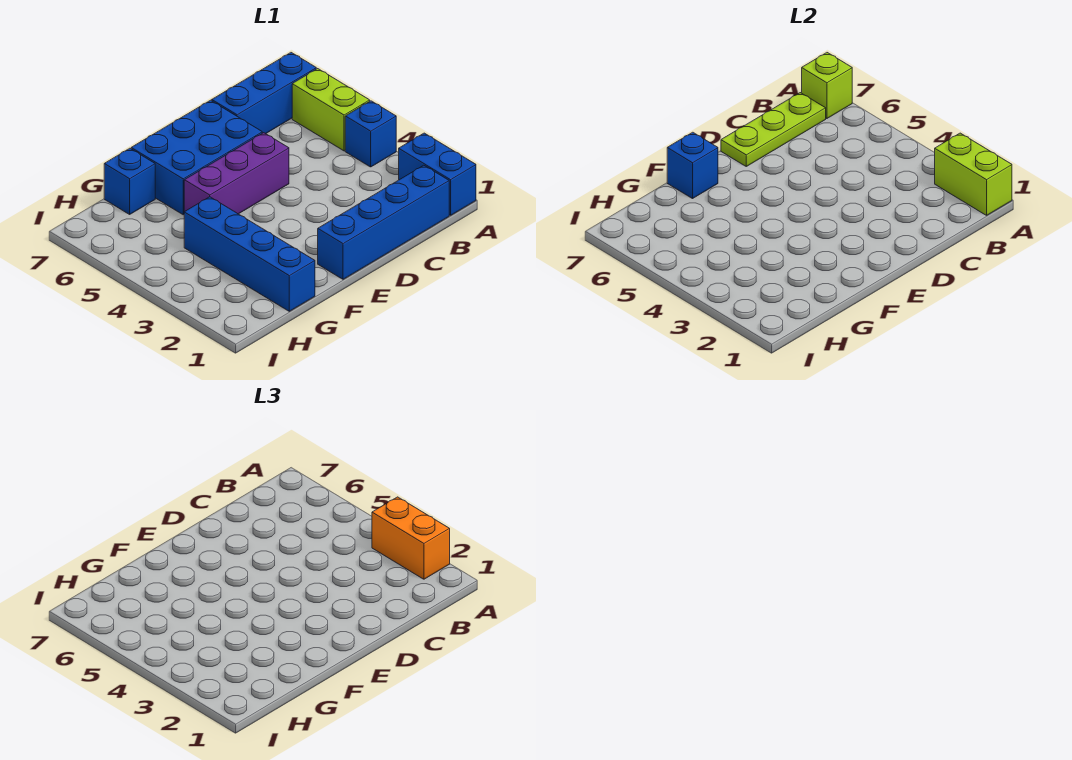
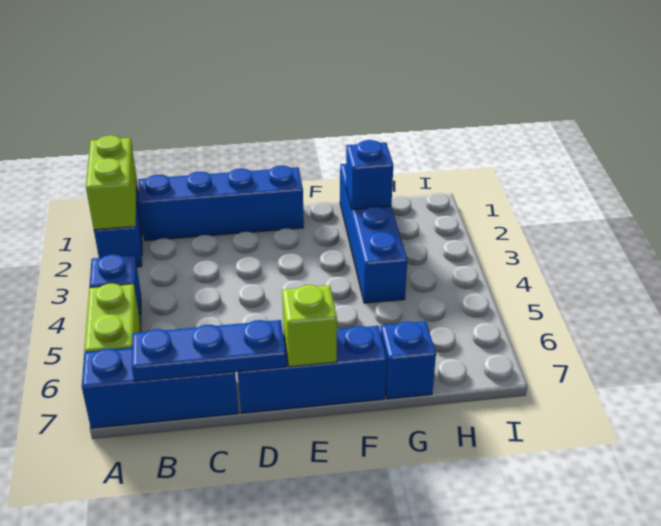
orange brick A2:A3 level 3 -> none
lime brick A7 level 2 -> lime brick E7 level 2
lime plate B7:D7 level 2 -> blue plate B7:D7 level 2
purple brick D5:F5 level 1 -> none
blue brick D6:F7 level 1 -> blue brick D7:F7 level 1
blue brick F7 level 2 -> blue brick G2 level 2

